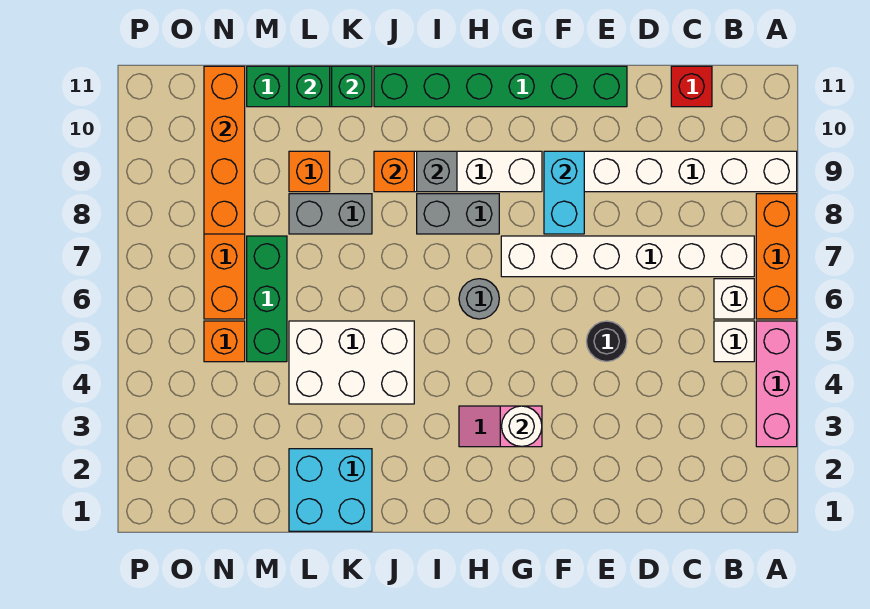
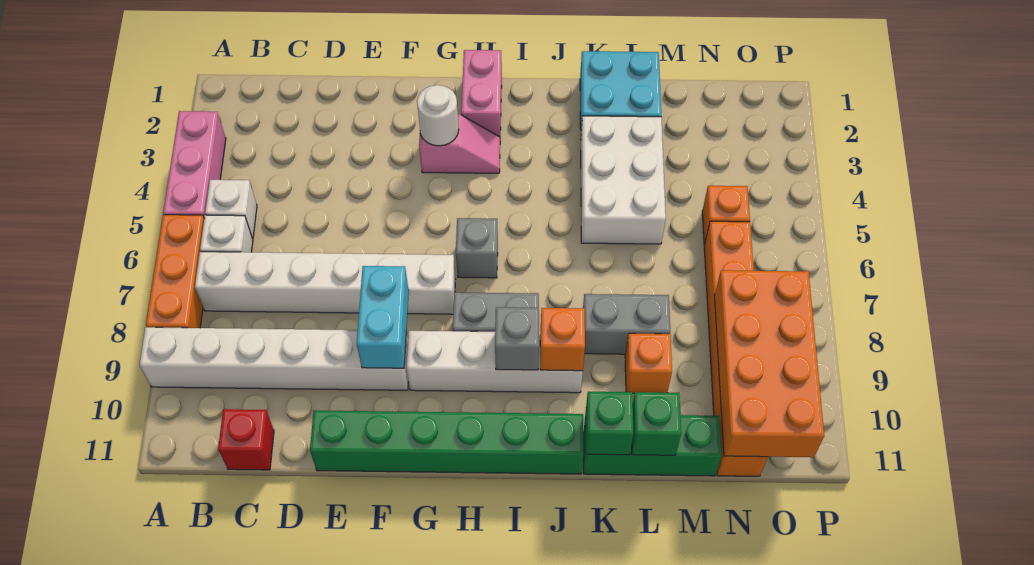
black round brick E5 level 1 -> none
none -> pink brick H1:H2 level 1
grey round brick H6 level 1 -> grey brick H6 level 1
white brick J4:L5 level 1 -> white brick K3:L5 level 1
green brick M5:M7 level 1 -> none
orange brick N8:N11 level 2 -> orange brick N8:O11 level 2

